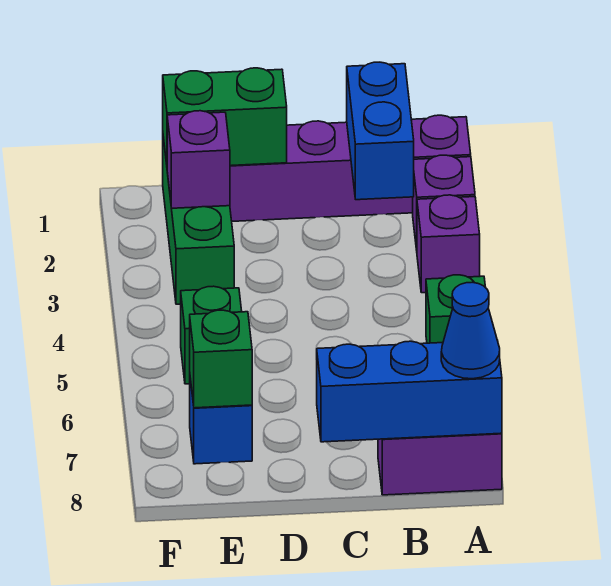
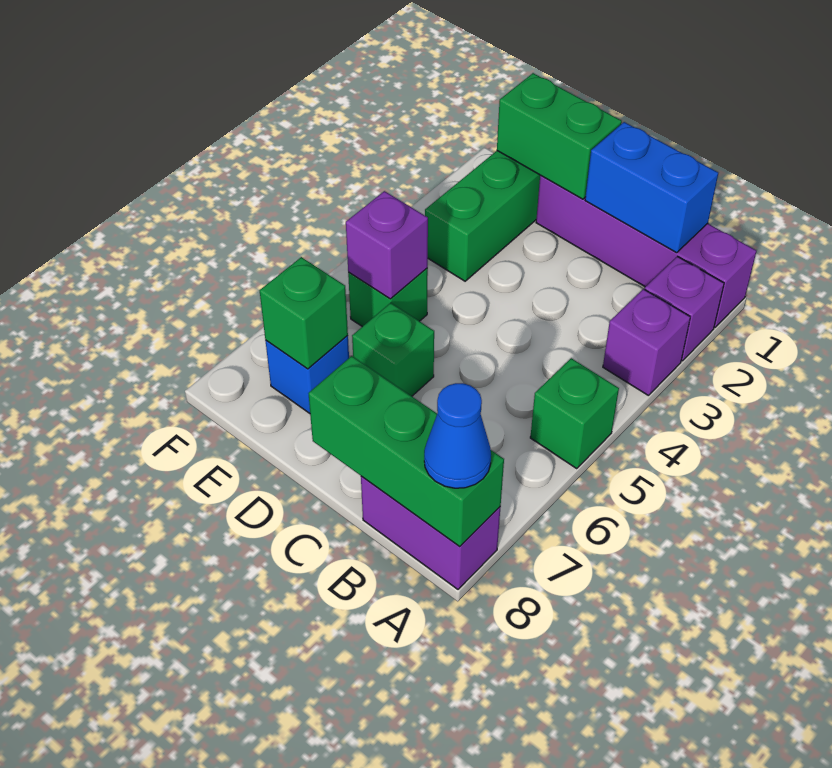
blue brick A8:C8 level 2 -> green brick A8:C8 level 2
blue brick B1:B2 level 2 -> blue brick B1:C1 level 2
none -> green brick D6 level 1
purple brick E2 level 2 -> purple brick E5 level 2

